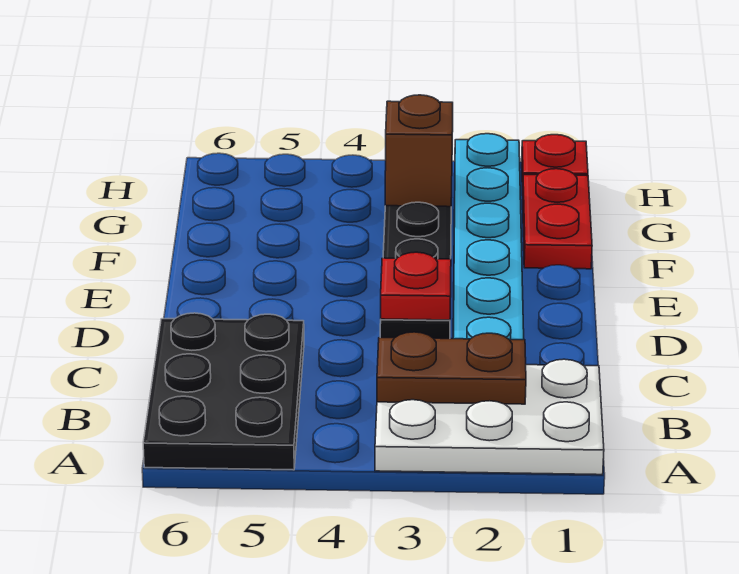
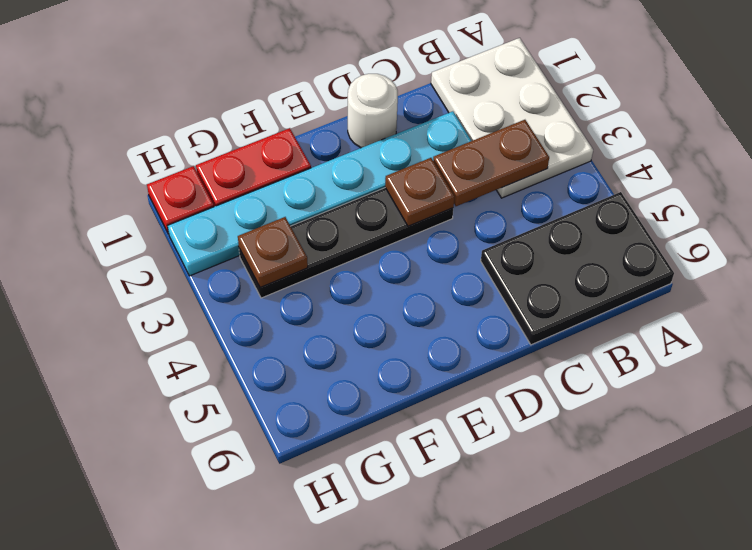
brown plate B2:B3 level 2 -> brown plate B3:C3 level 2
none -> white round brick D1 level 1
red plate D3 level 2 -> brown plate D3 level 2
brown brick G3 level 2 -> brown plate G3 level 2

